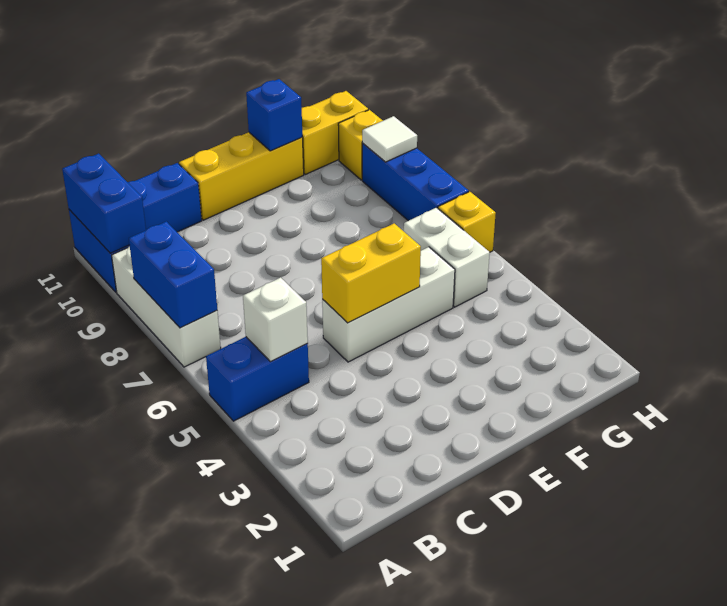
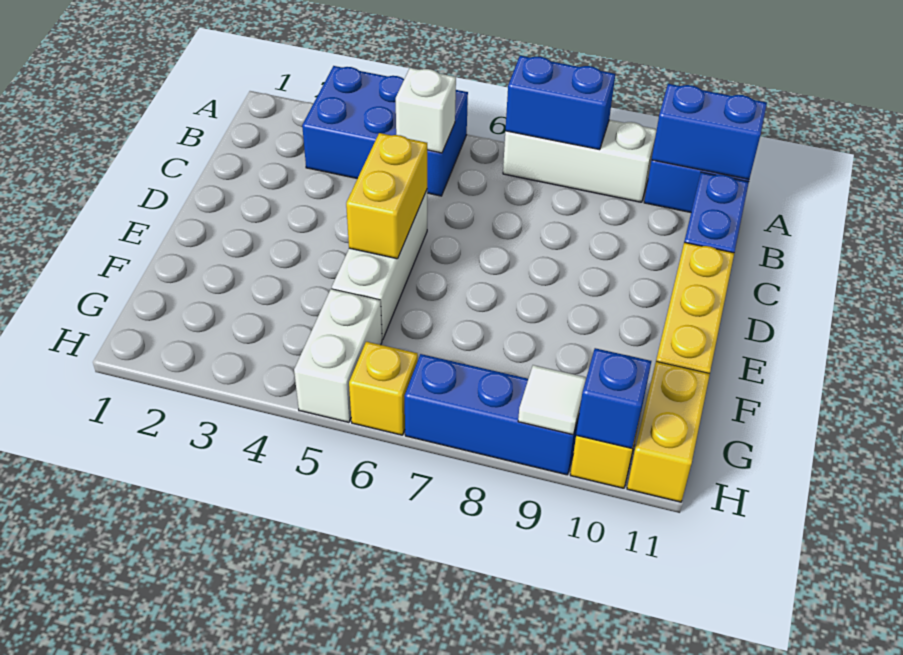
blue brick A5:B5 level 1 -> blue brick A3:B5 level 1
blue brick F11 level 2 -> blue brick H10 level 2
white brick G5:G6 level 1 -> white brick G5:H5 level 1

